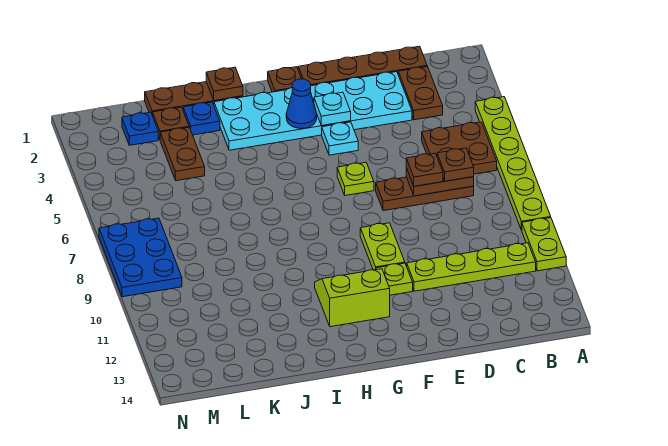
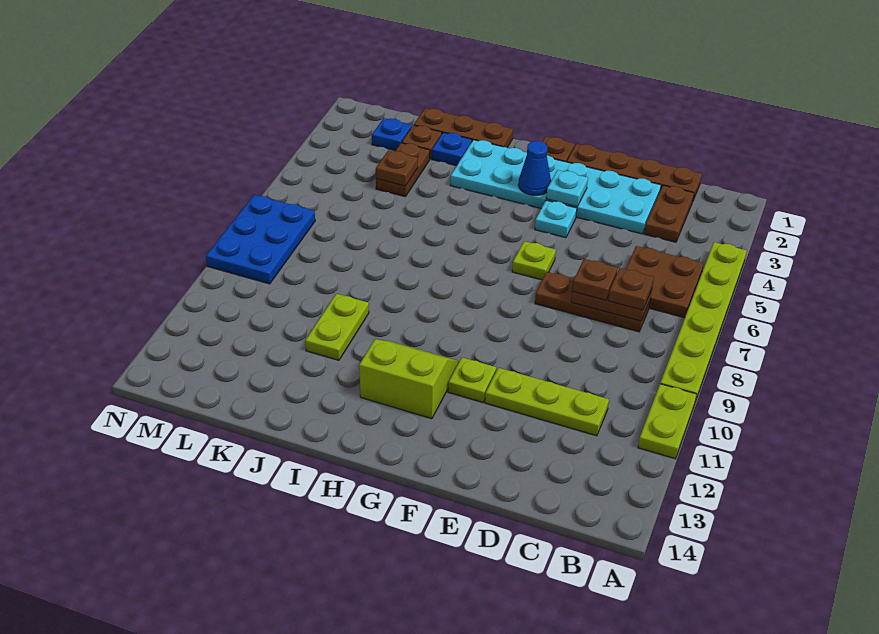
lime plate B11:E11 level 1 -> lime plate C11:E11 level 1
lime plate F9:F10 level 1 -> lime plate J10:J11 level 1
brown plate I1 level 2 -> brown plate K4 level 2

